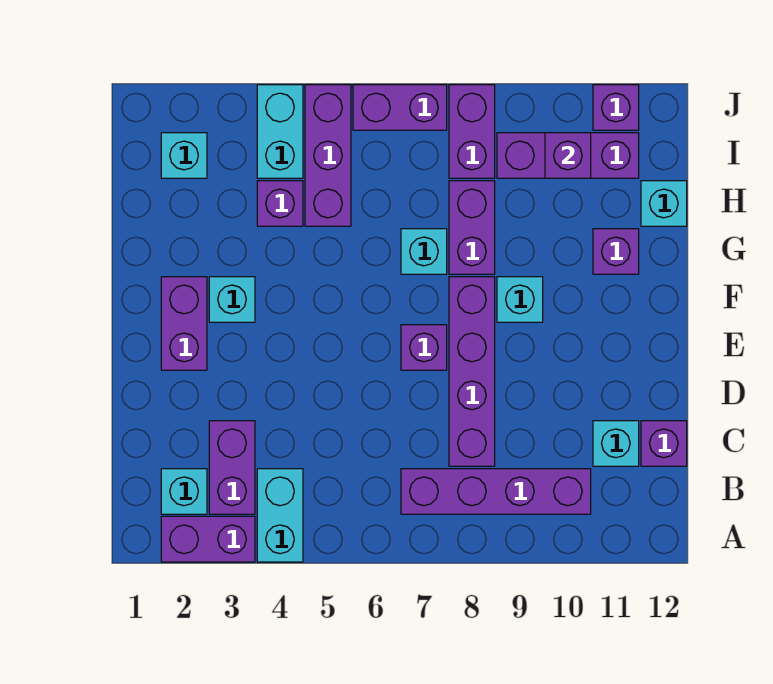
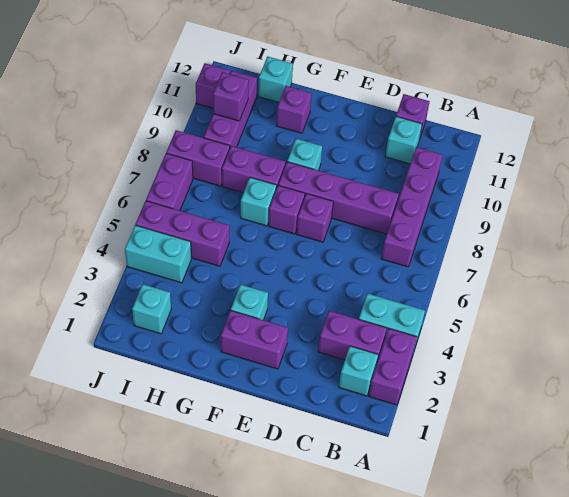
purple brick H4 level 1 -> purple brick F7 level 1

